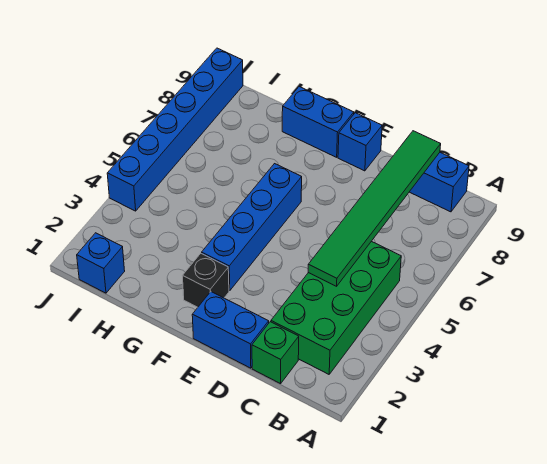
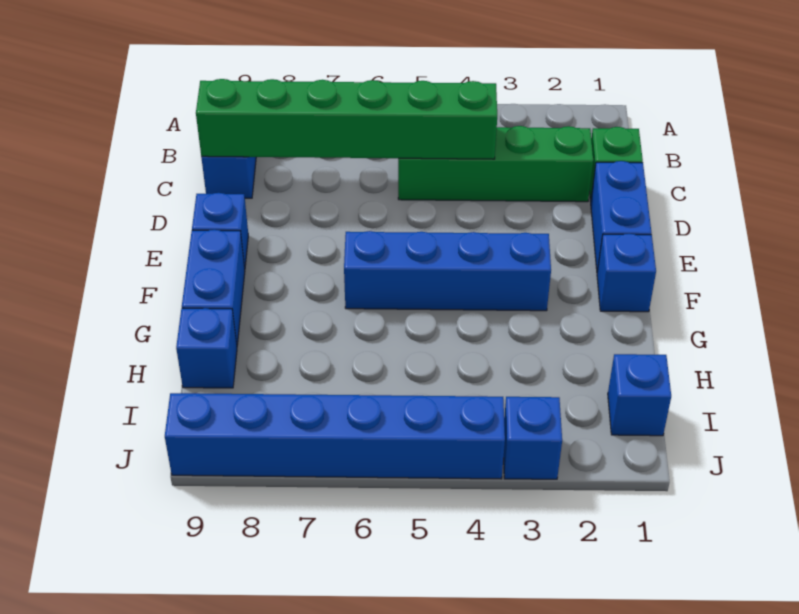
green brick B2:C5 level 1 -> green brick C2:C5 level 1
green tile C4:C9 level 2 -> green brick C4:C9 level 2
none -> blue brick F1 level 1
black brick F2 level 1 -> none
none -> blue brick H9 level 1
none -> blue brick J3 level 1

